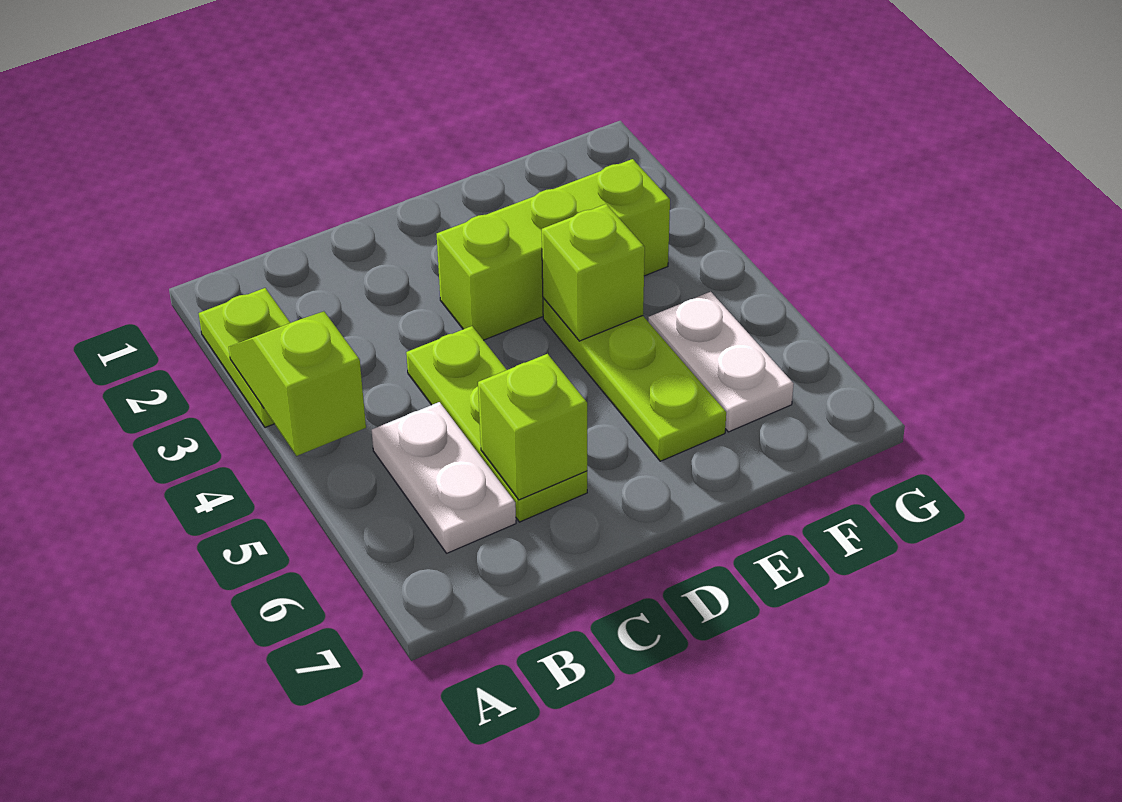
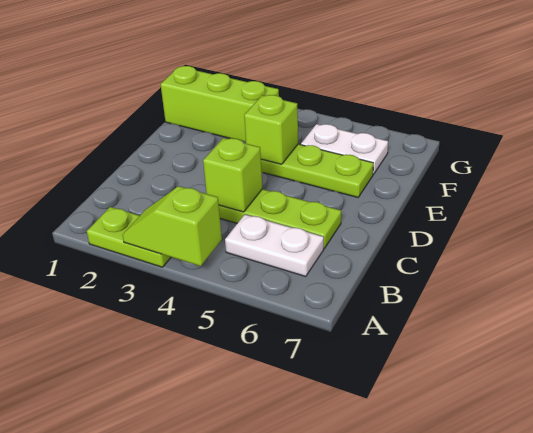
lime brick C6 level 2 -> lime brick C4 level 2
lime brick D3:F3 level 1 -> lime brick F1:F3 level 1

